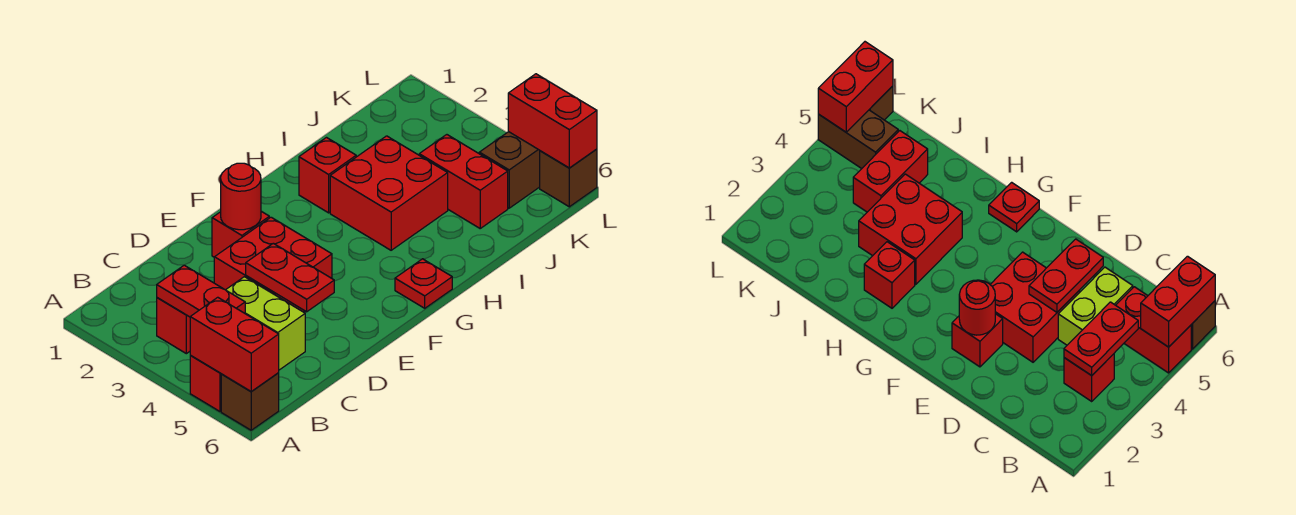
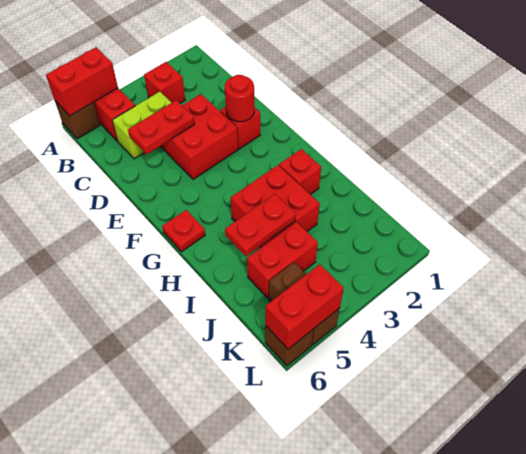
red plate B3:B4 level 2 -> red plate I4:I5 level 2

